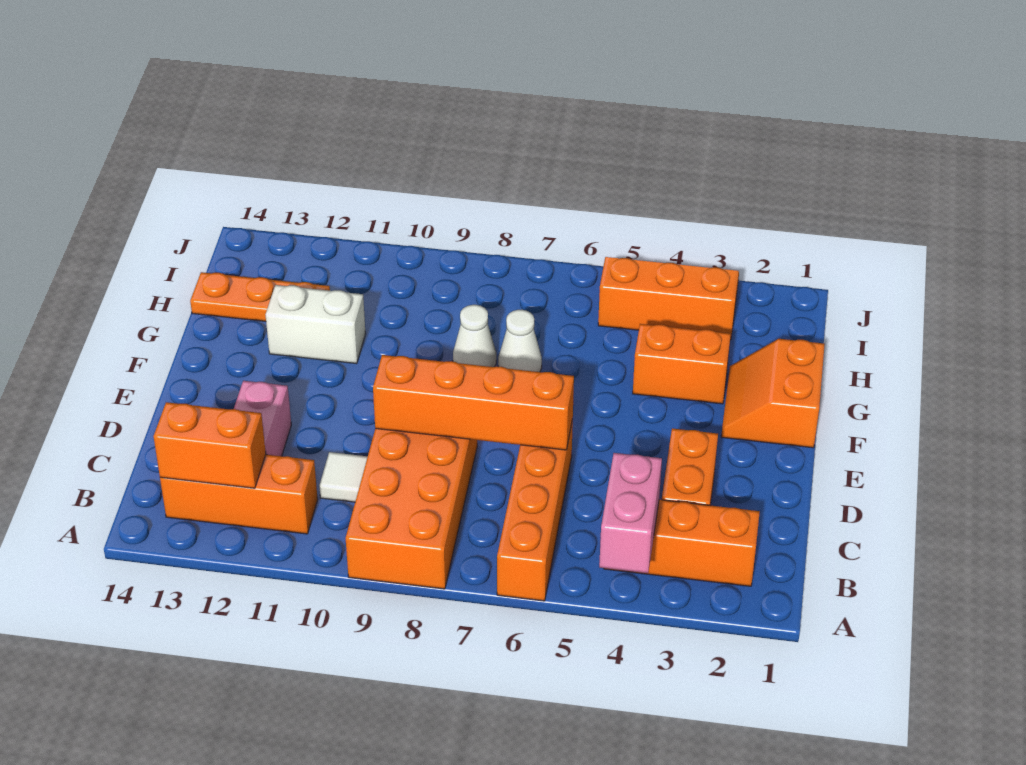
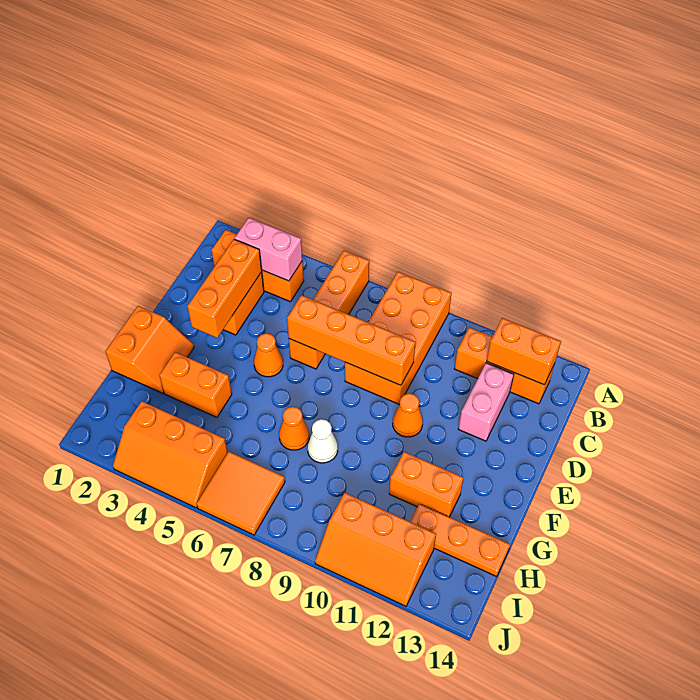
pink brick A4:B4 level 2 -> pink brick B3:B4 level 2
none -> orange brick C3:E3 level 2
white tile C10 level 1 -> none
none -> orange cone E5 level 1
none -> orange cone E10 level 1
white cone G7 level 1 -> orange cone G7 level 1
white brick G11:G12 level 1 -> orange brick G11:G12 level 1
none -> orange tile I6:J7 level 1
none -> orange slope I10:J12 level 1 top I

